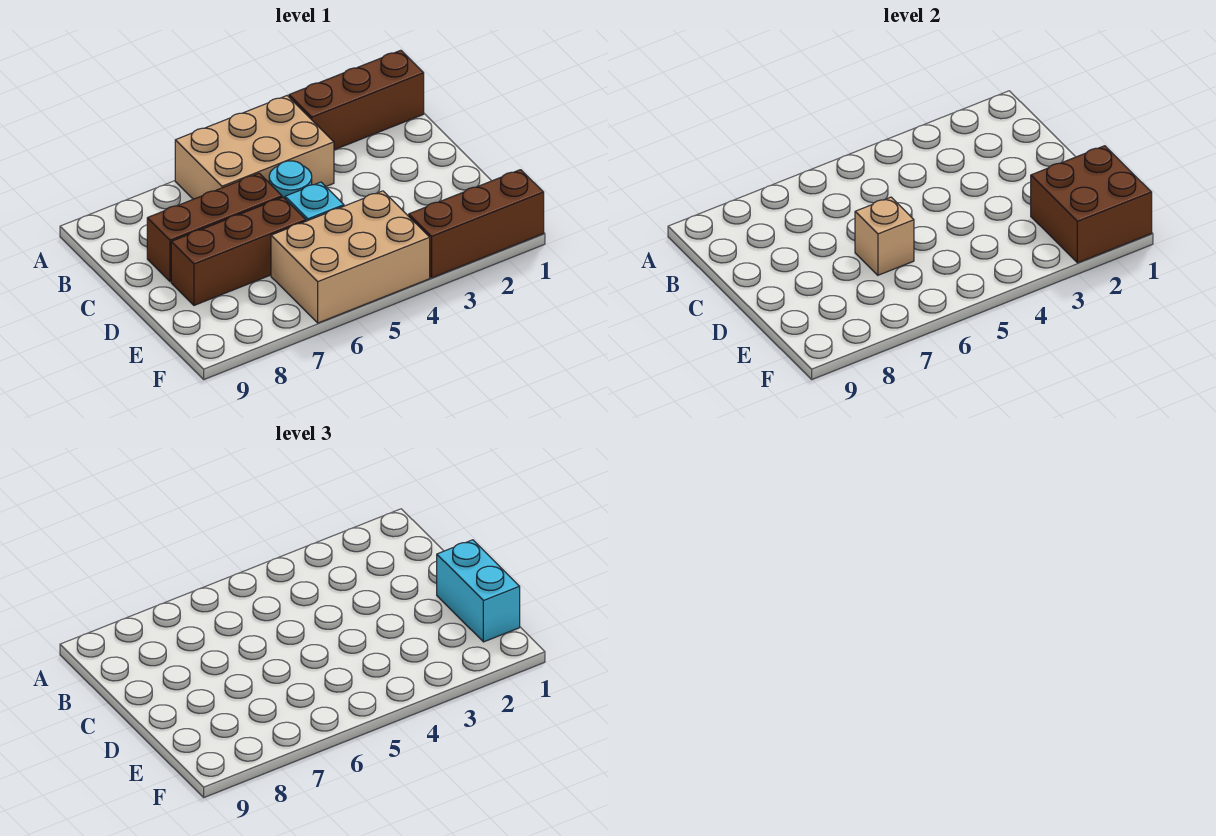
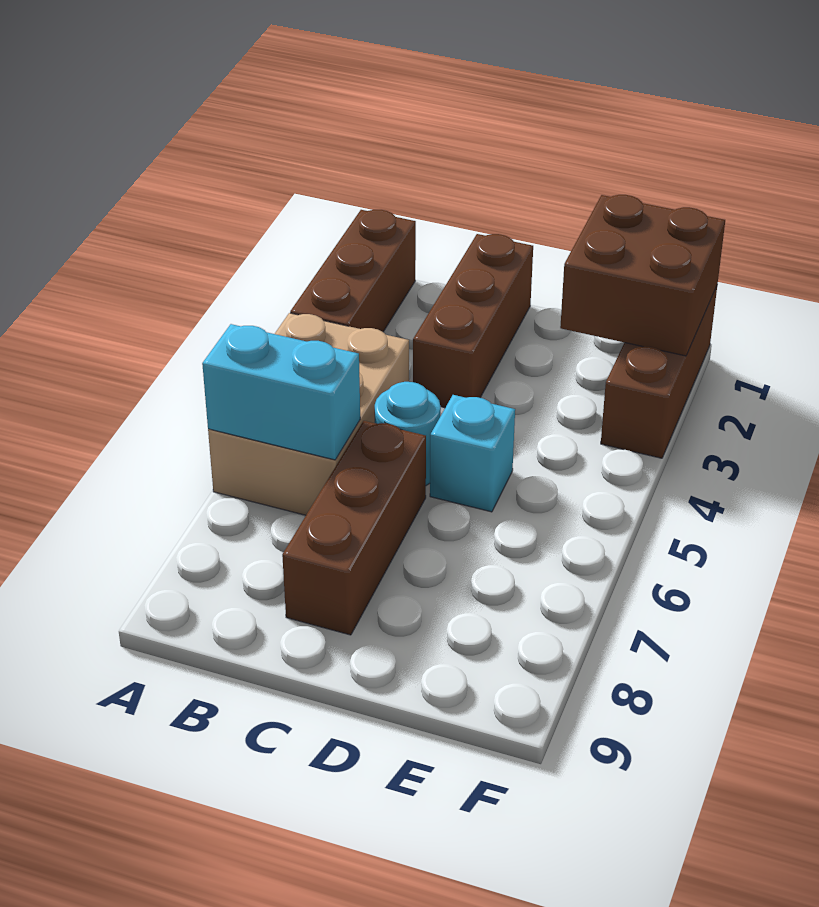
cyan brick D1:E1 level 3 -> cyan brick A6:B6 level 2
brown brick D6:D8 level 1 -> brown brick C1:C3 level 1
tan brick D6 level 2 -> none
tan brick E4:F6 level 1 -> none

